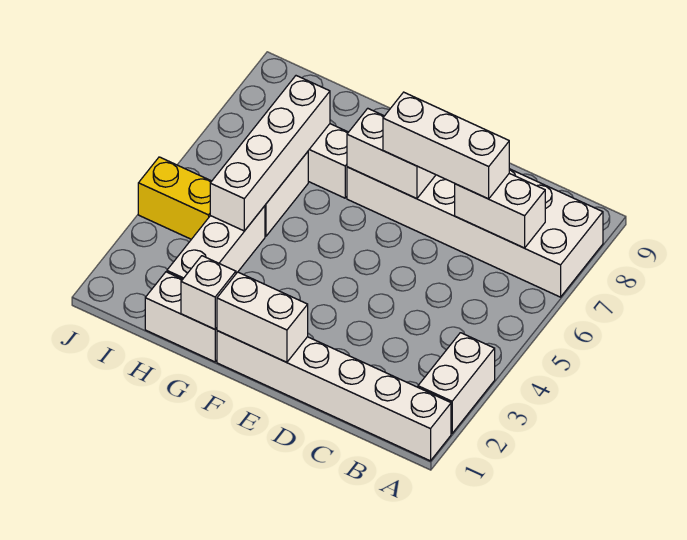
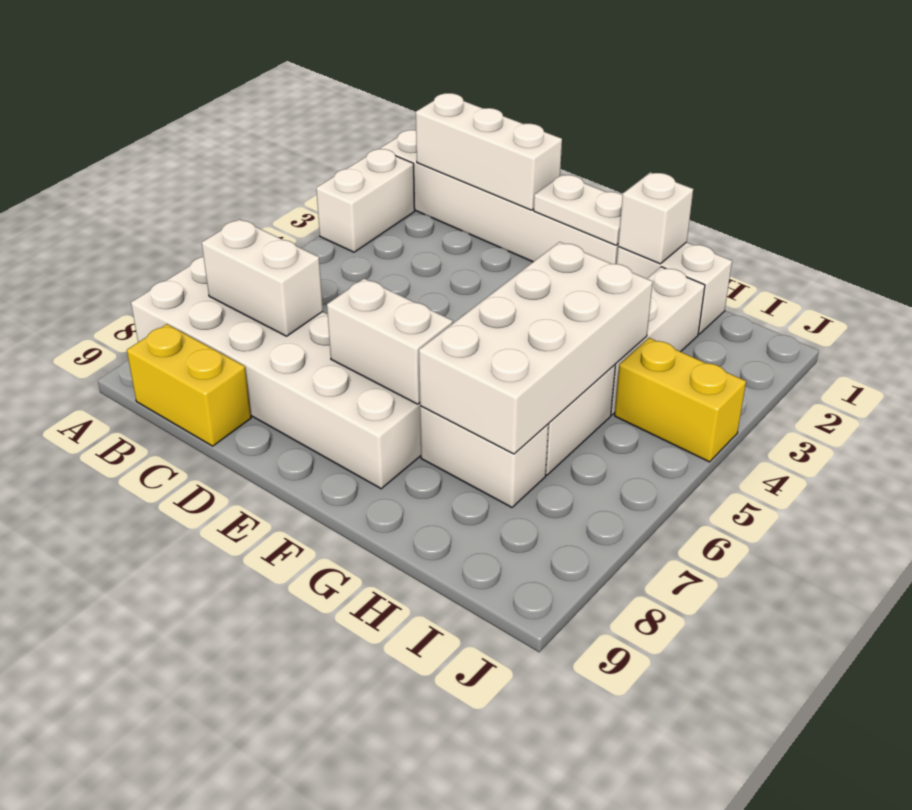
none -> yellow brick B9:C9 level 1
white brick C7:E7 level 3 -> white brick B1:D1 level 2
white brick E1:F1 level 2 -> white plate E1:F1 level 2
white brick H4:H7 level 2 -> white brick G4:H7 level 2

